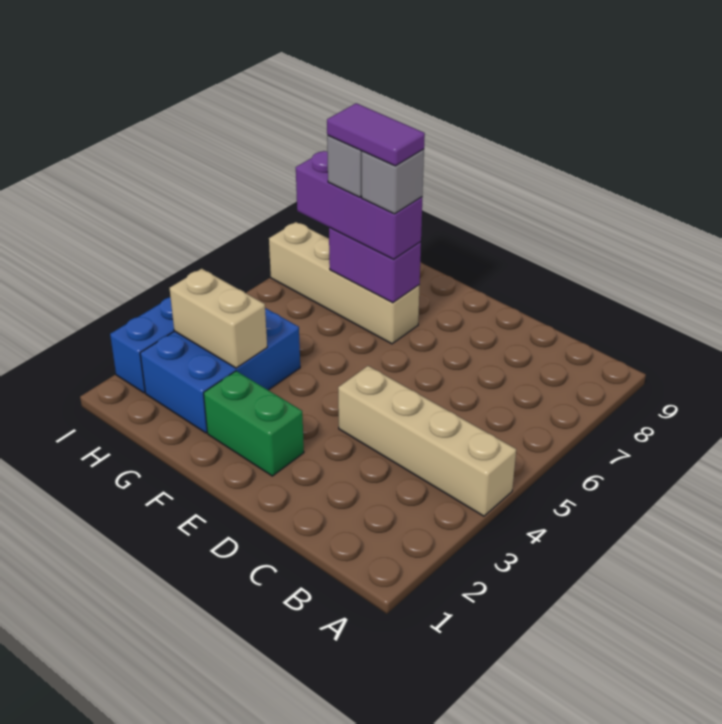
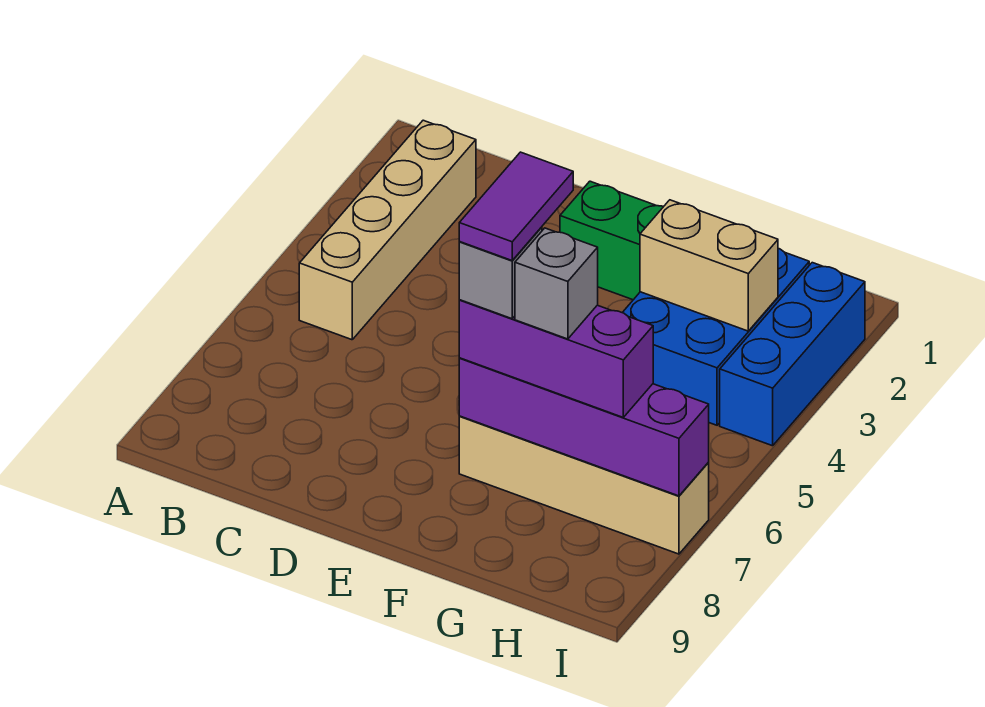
tan brick A4:D4 level 1 -> tan brick B2:B5 level 1
purple brick F7:G7 level 2 -> purple brick F7:I7 level 2
purple tile F7:G7 level 5 -> purple tile F6:F7 level 5

